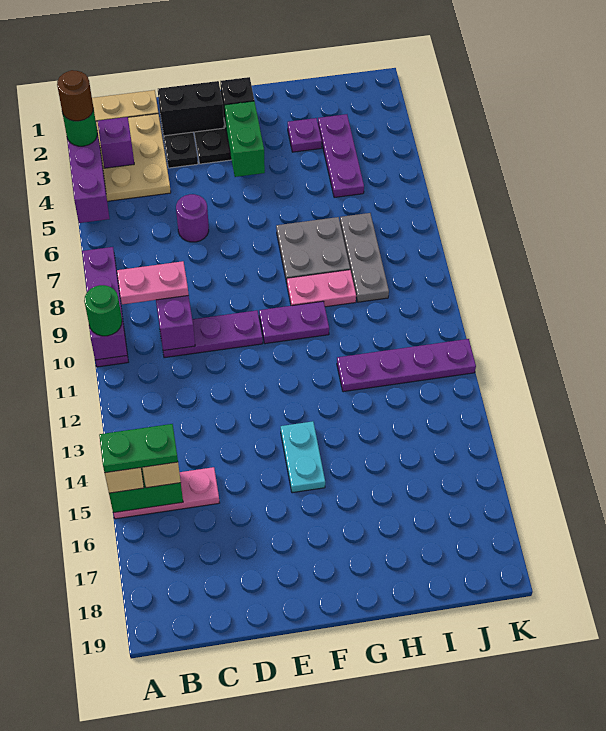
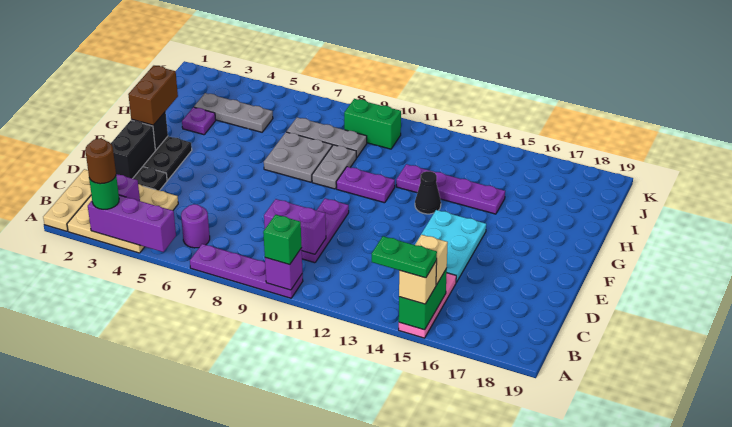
green round brick A10 level 3 -> green brick A10 level 3
green plate A15:B15 level 4 -> green plate A14:A15 level 4
pink plate B9:C9 level 3 -> none
purple round brick D6 level 1 -> purple round brick B6 level 1
none -> brown brick F2:G2 level 3
green brick F3:F4 level 2 -> green brick J9:J10 level 1
purple plate F10:G10 level 1 -> purple plate G10:G11 level 1
cyan plate F14:F15 level 1 -> cyan plate D14:F15 level 1
pink plate G9:H9 level 1 -> grey plate G9:H9 level 1
none -> black cone G13 level 1
purple plate H12:K12 level 1 -> purple plate H12:H15 level 1
purple plate I3:I5 level 1 -> grey plate I3:I5 level 1

